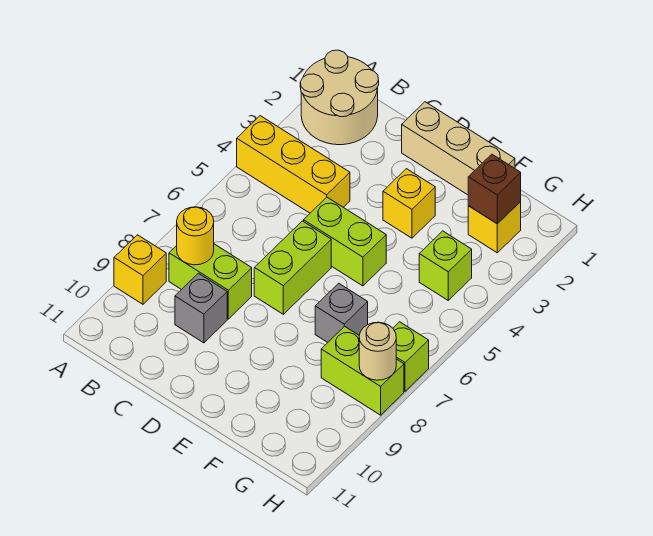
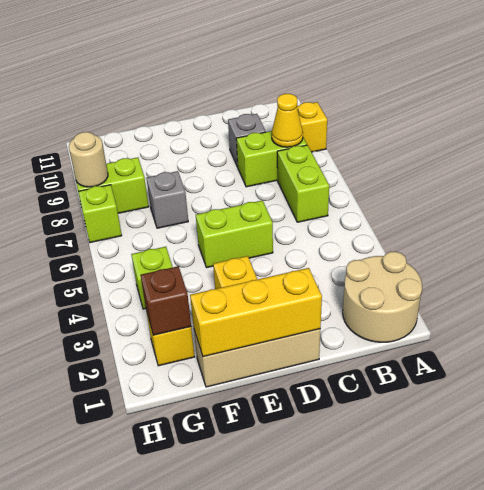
yellow brick A4:C4 level 1 -> yellow brick D1:F1 level 2
yellow round brick B8 level 2 -> yellow cone B8 level 2
lime brick D6:D7 level 1 -> lime brick B6:B7 level 1

